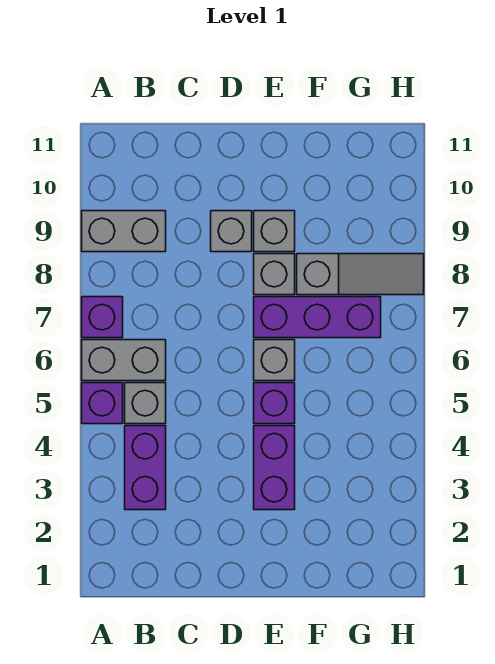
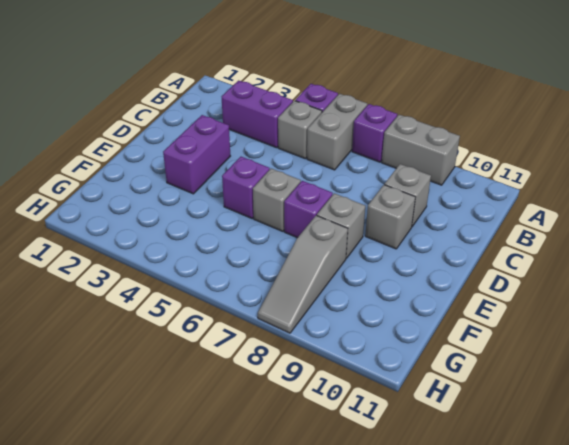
grey brick A9:B9 level 1 -> grey brick A8:A9 level 1
purple brick E3:E4 level 1 -> purple brick D3:E3 level 1
purple brick E7:G7 level 1 -> purple brick E7 level 1
grey brick E9 level 1 -> grey brick C9 level 1

